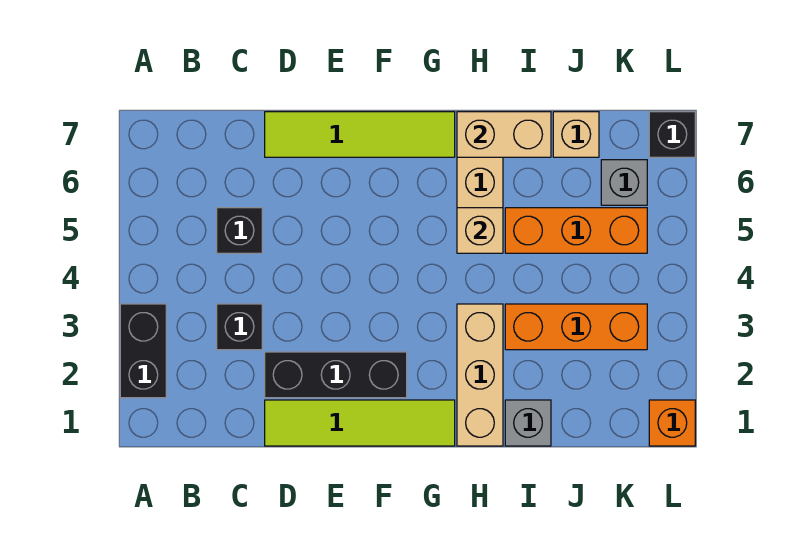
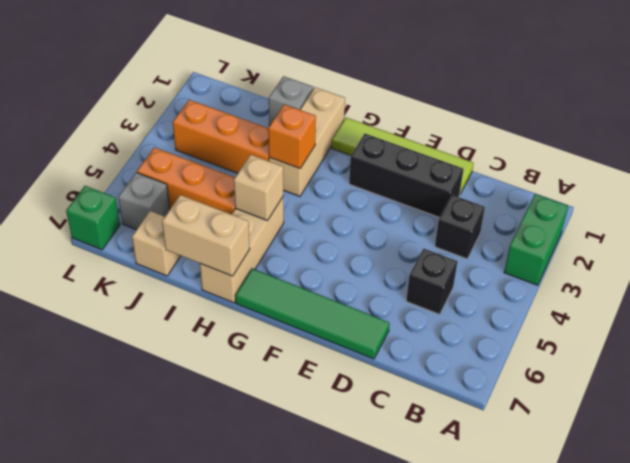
black brick A2:A3 level 1 -> green brick A2:A3 level 1
lime tile D7:G7 level 1 -> green tile D7:G7 level 1
orange brick L1 level 1 -> orange brick H3 level 2
black brick L7 level 1 -> green brick L7 level 1

